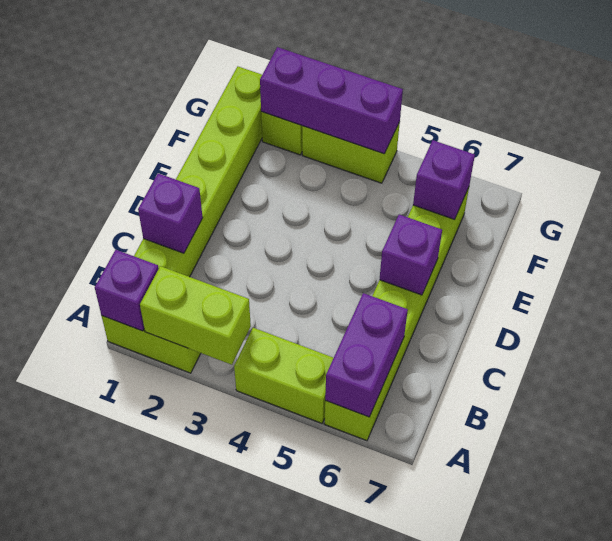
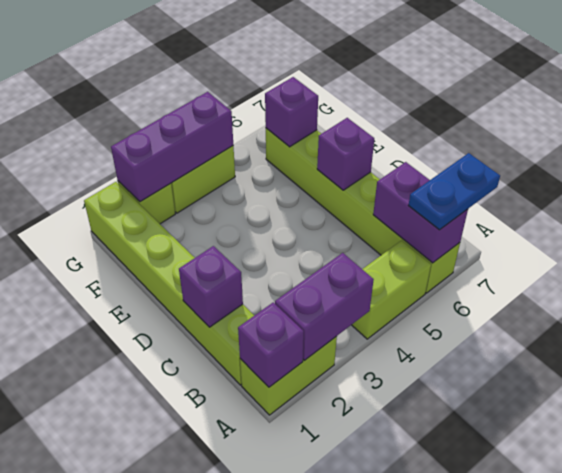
lime brick A2:A3 level 2 -> purple brick A2:A3 level 2
none -> blue plate A6:A7 level 3

